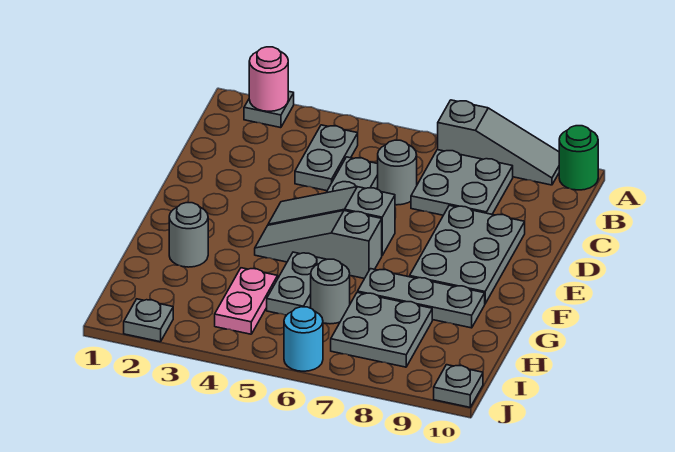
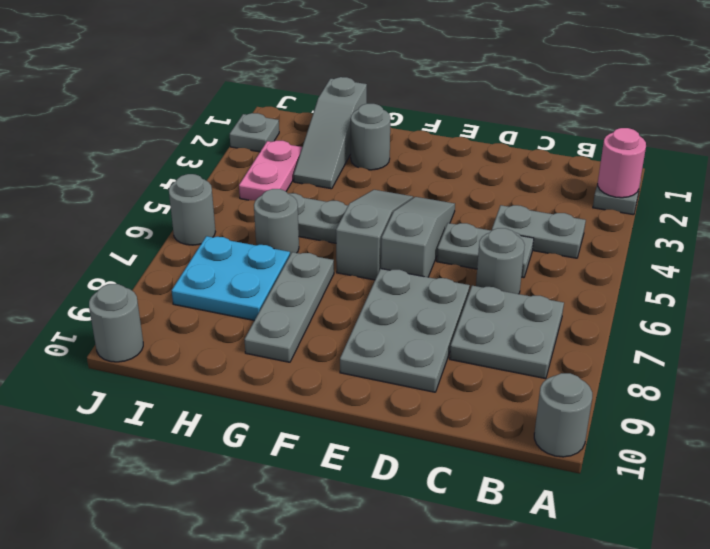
grey slope A7:A9 level 1 top 7 -> grey slope H1:H3 level 1 top 1
green round brick A10 level 1 -> grey round brick A10 level 1
grey plate D8:F9 level 1 -> grey plate D7:E9 level 1
pink plate H4:I4 level 1 -> pink plate I3:I4 level 1
grey plate H7:I8 level 1 -> cyan plate H7:I8 level 1
cyan round brick J6 level 1 -> grey round brick J6 level 1
grey plate J10 level 1 -> grey round brick J10 level 1

